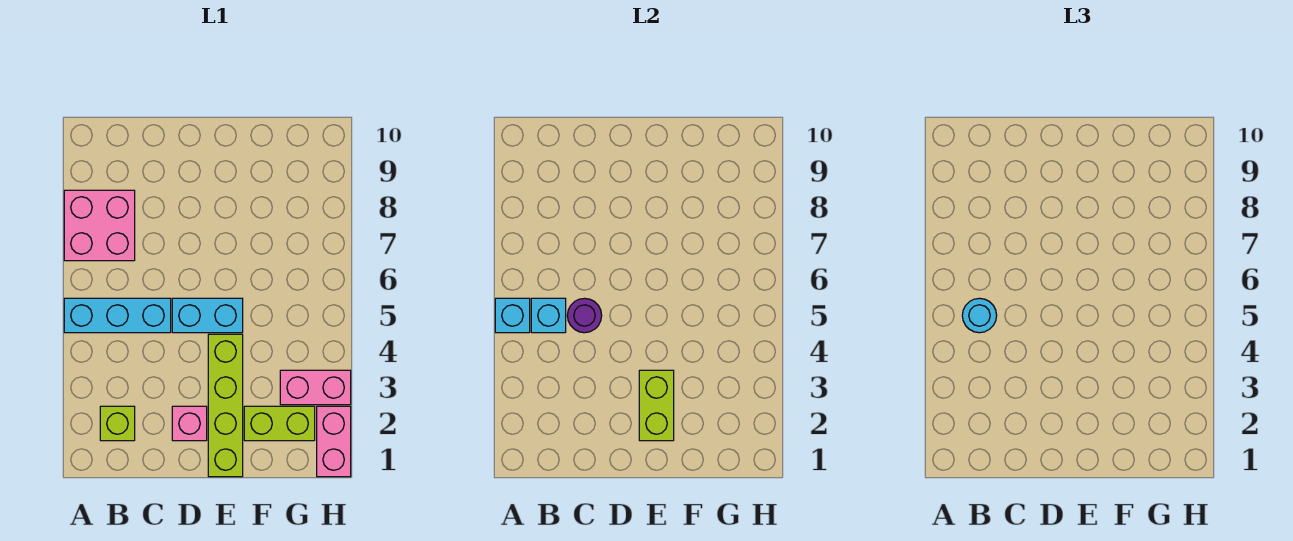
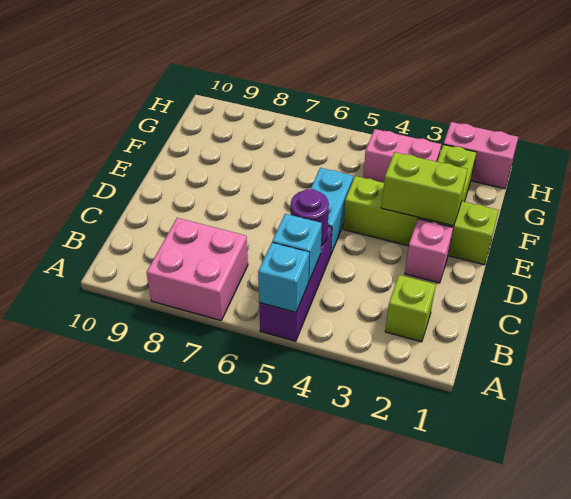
cyan brick A5:C5 level 1 -> purple brick A5:C5 level 1
cyan round brick B5 level 3 -> none
pink brick G3:H3 level 1 -> pink brick G3:G4 level 1

